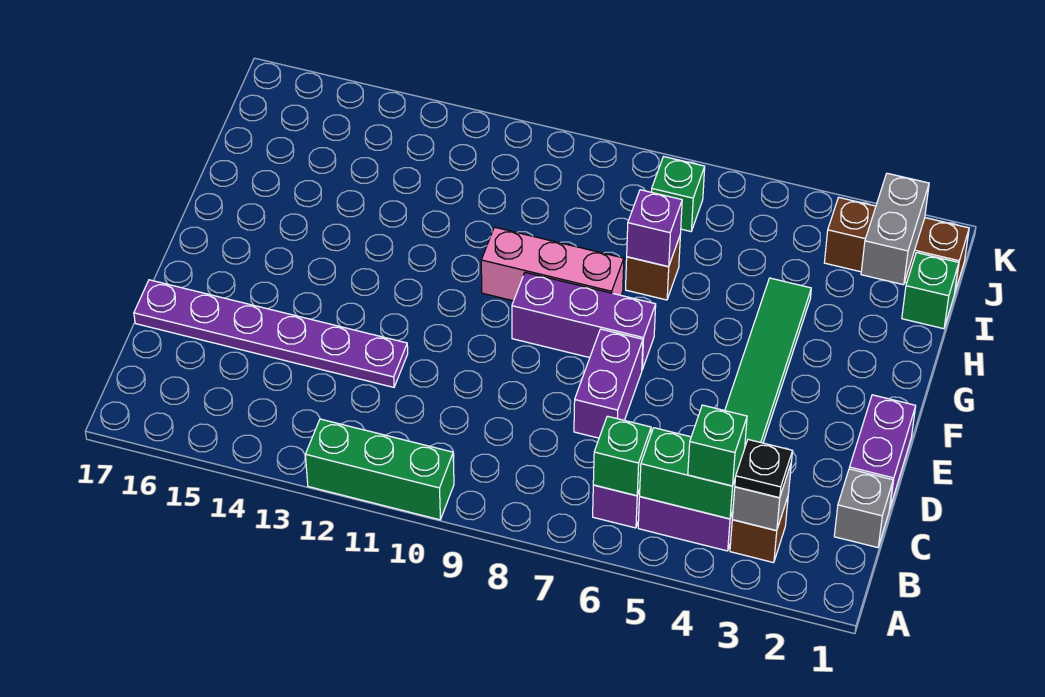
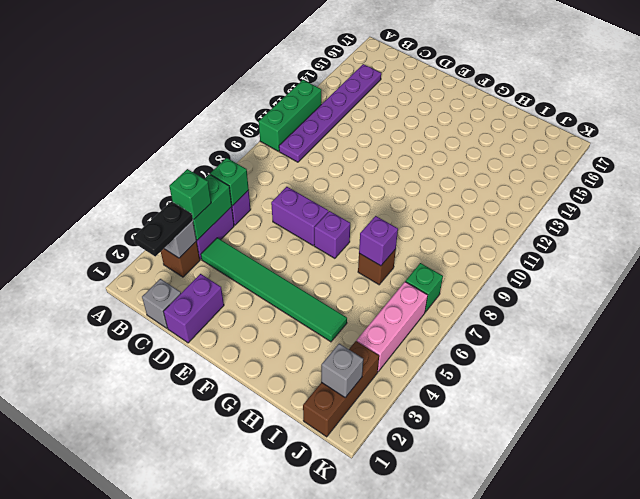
black plate B3 level 3 -> black plate B2:B3 level 3
purple brick D1:E1 level 1 -> purple brick D1:D2 level 1
purple plate D12:D17 level 1 -> purple plate B10:B15 level 1
purple brick F7:F9 level 1 -> purple brick F7 level 1
pink brick G8:G10 level 1 -> pink brick J4:J6 level 1
green brick I1 level 1 -> none
grey brick I2:J2 level 2 -> grey brick J2 level 2

